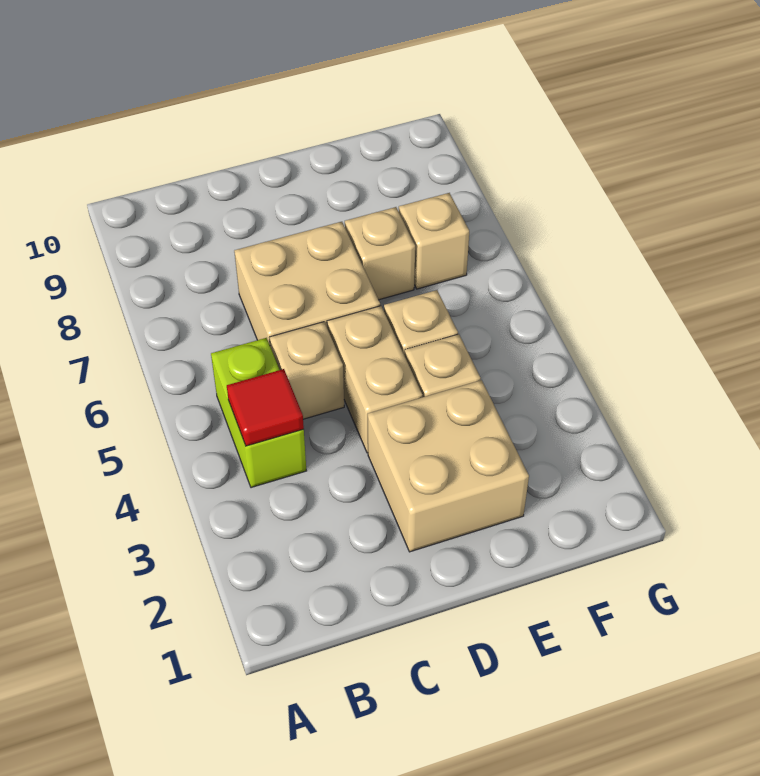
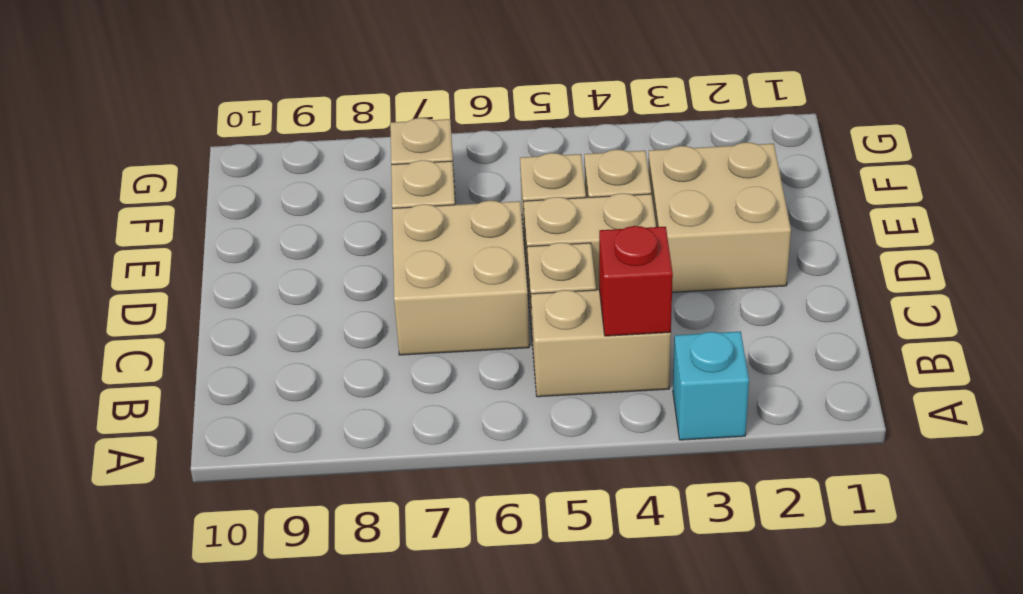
none -> cyan brick A3 level 1
lime brick B4:B5 level 1 -> tan brick B4:B5 level 1
red tile B4 level 2 -> red brick B4 level 2

